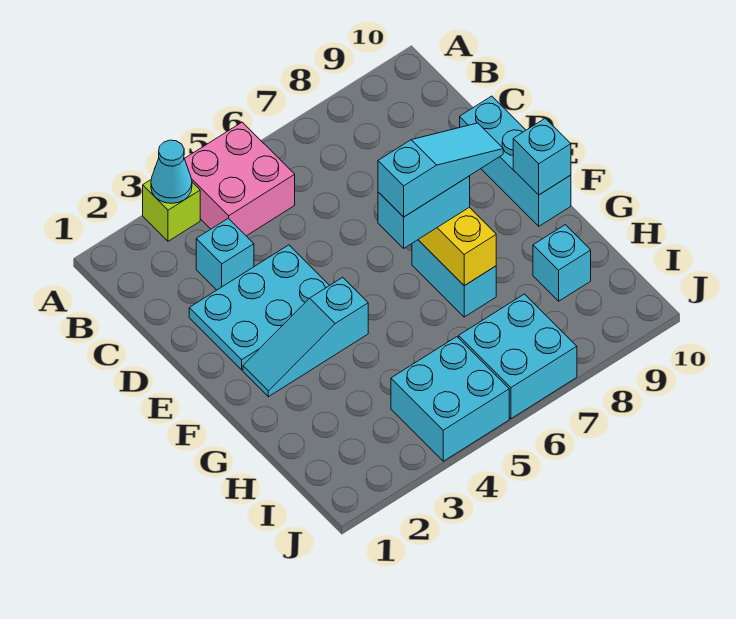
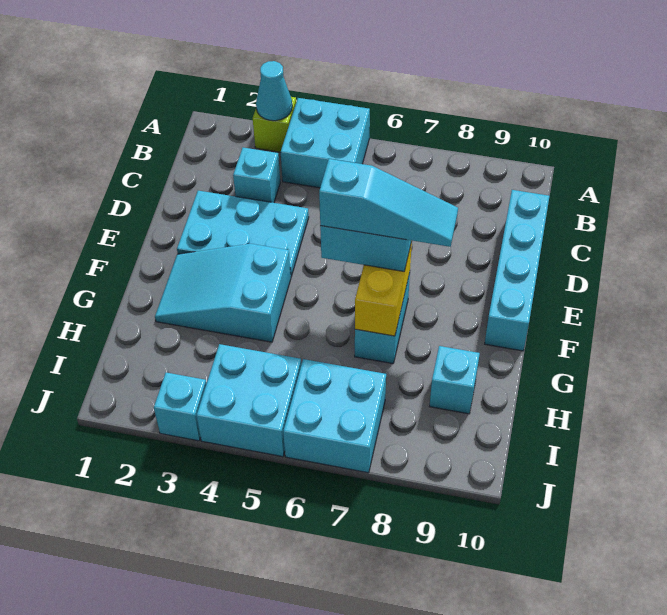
pink brick A4:B5 level 1 -> cyan brick A4:B5 level 1
cyan brick D10:F10 level 1 -> cyan brick C10:F10 level 1
cyan slope F2:F4 level 1 top 4 -> cyan slope F2:G4 level 1 top 4
cyan brick F10 level 2 -> cyan brick J3 level 1

